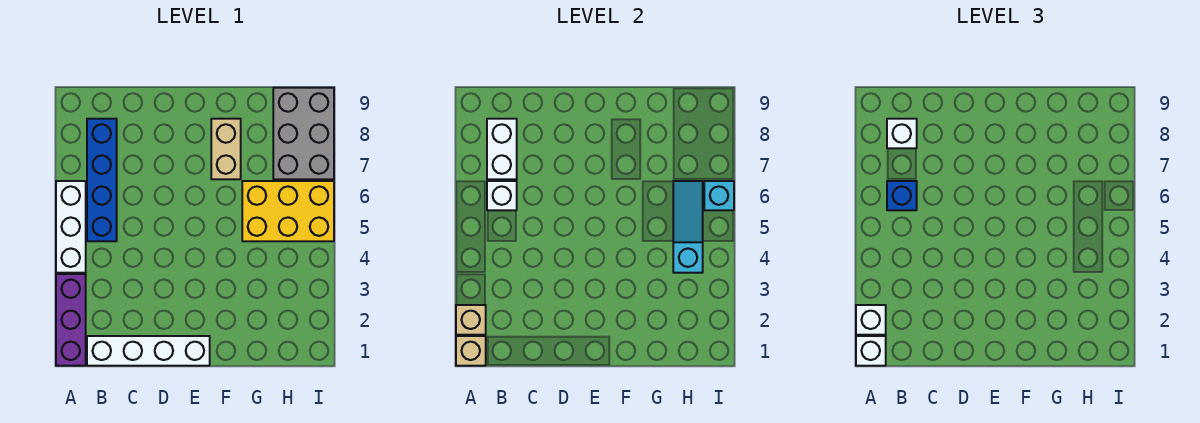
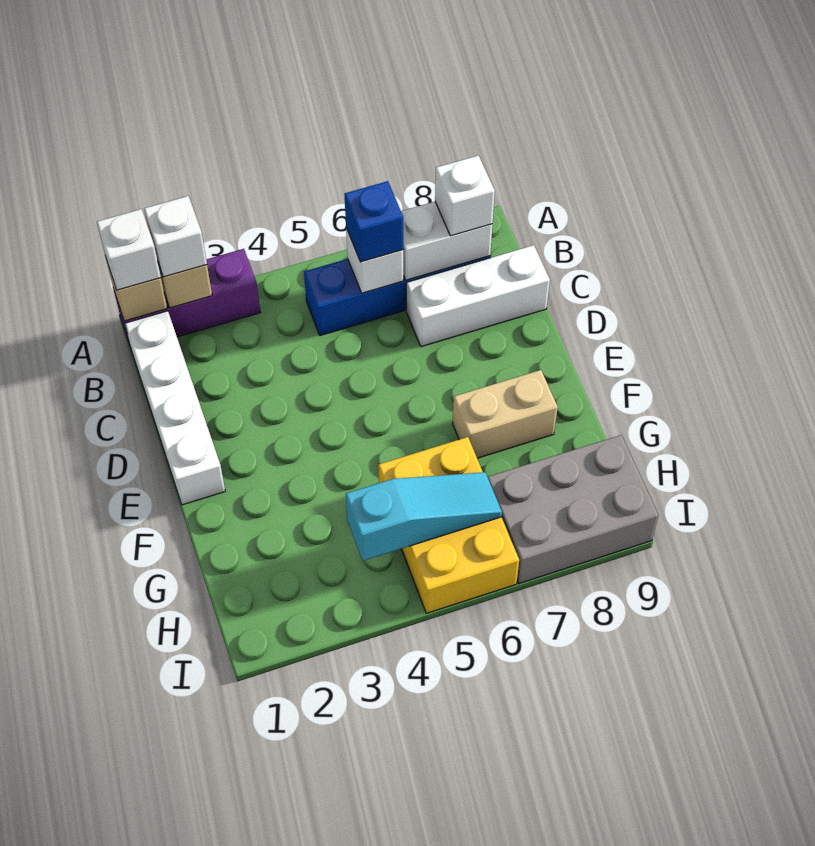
white brick A4:A6 level 1 -> white brick C7:C9 level 1
cyan brick I6 level 2 -> none

